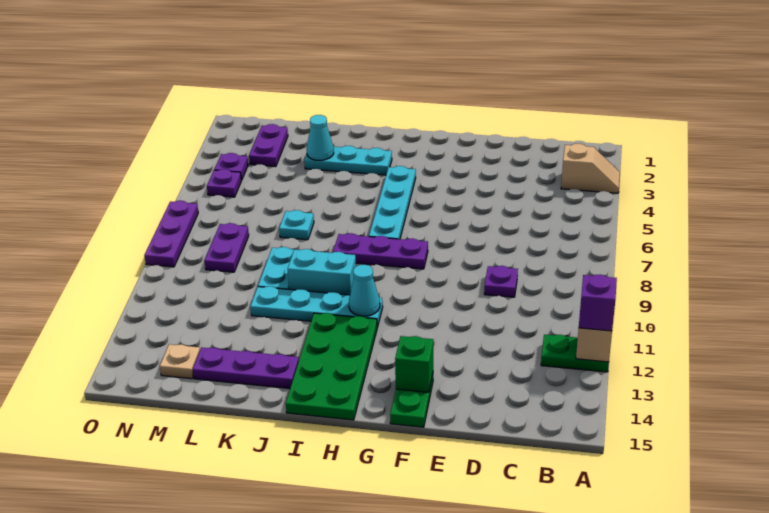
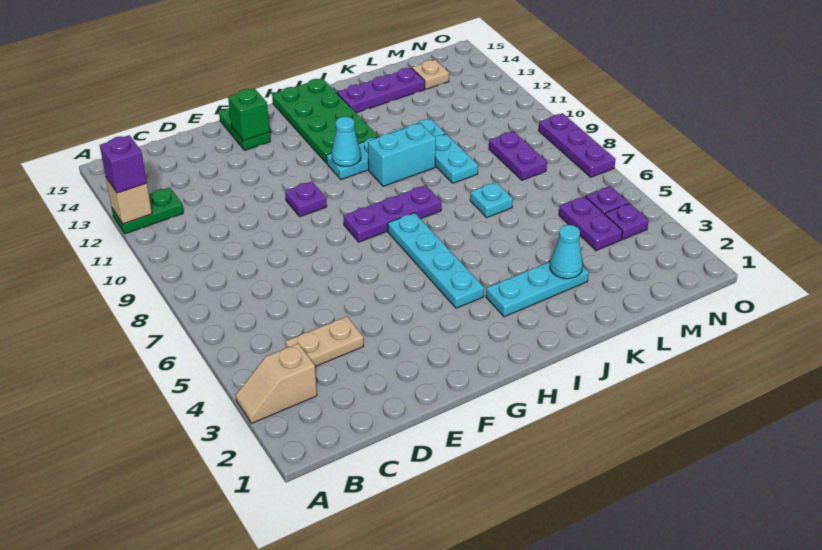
none -> tan plate C4:D4 level 1
purple plate D9 level 1 -> purple plate F10 level 1
purple plate M2:M3 level 1 -> purple plate M4:M5 level 1

